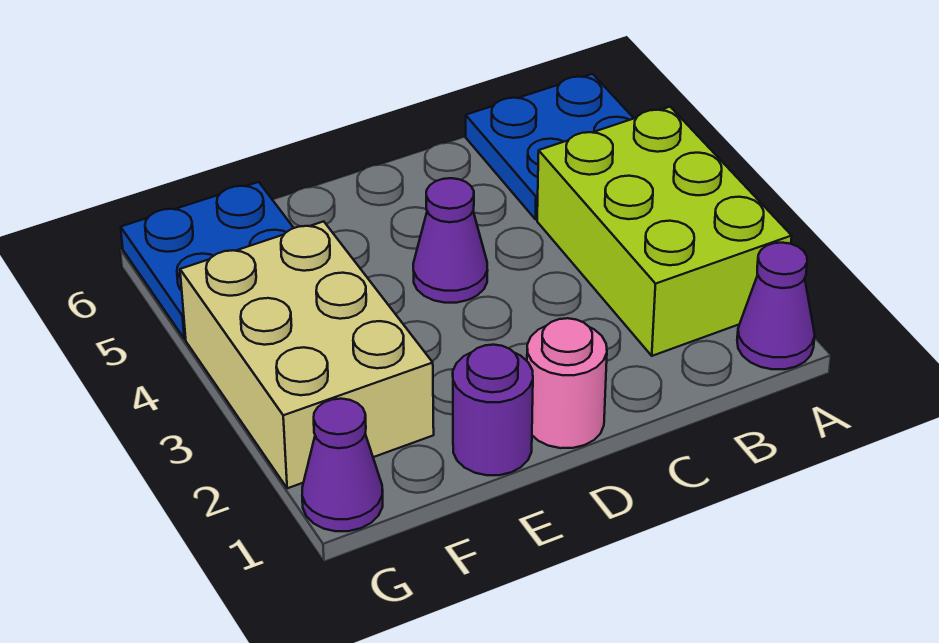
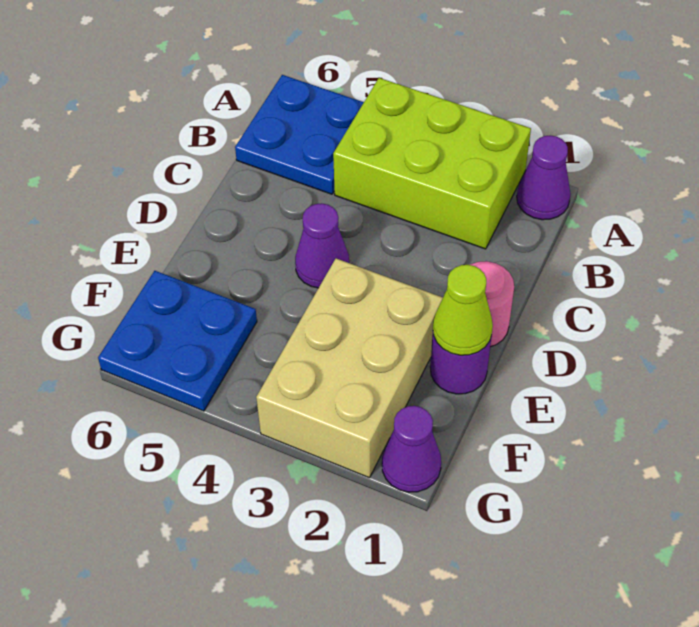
none -> lime cone E1 level 2
tan brick F2:G4 level 1 -> tan brick E2:G3 level 1

